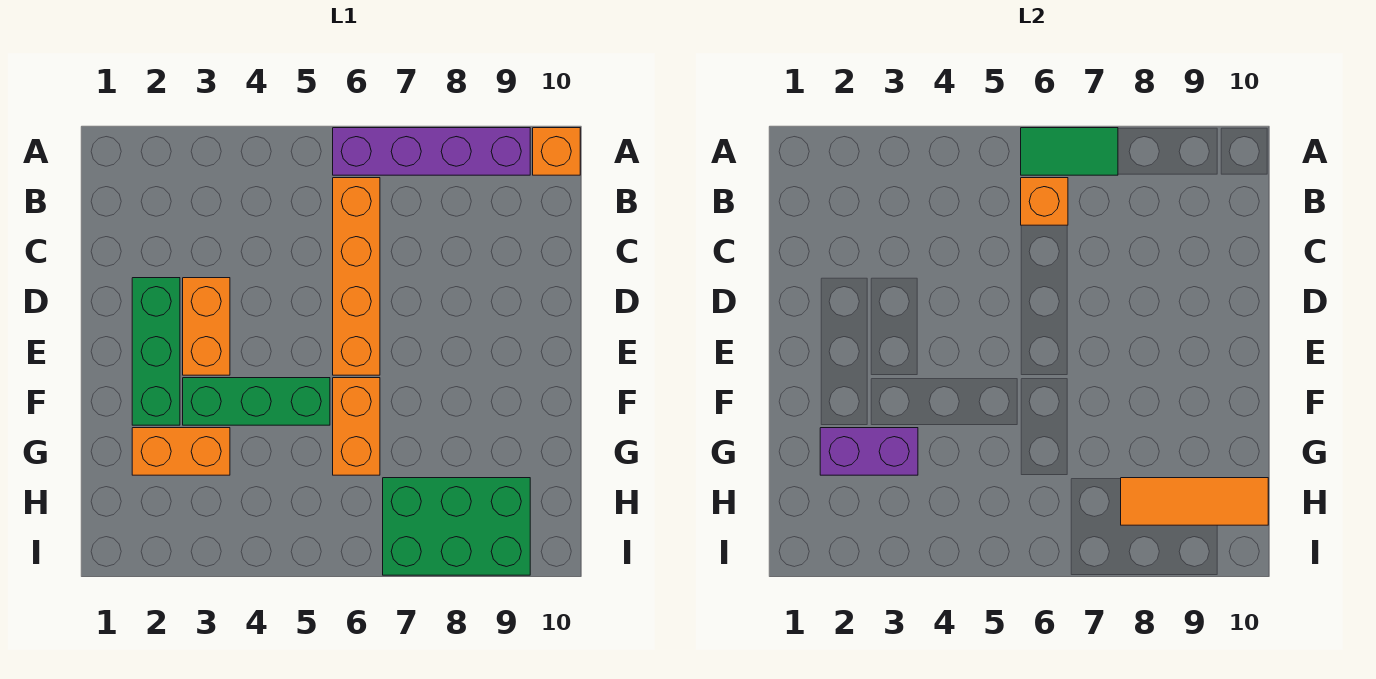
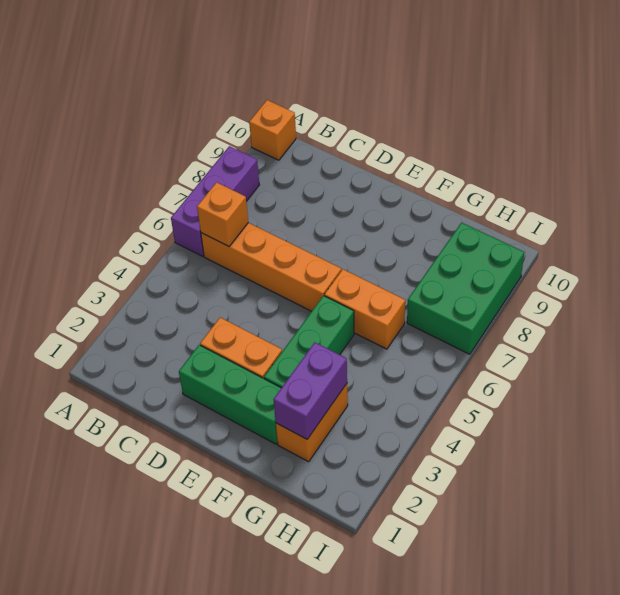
purple brick A6:A9 level 1 -> purple brick A6:A8 level 1
green tile A6:A7 level 2 -> none
orange tile H8:H10 level 2 -> none

